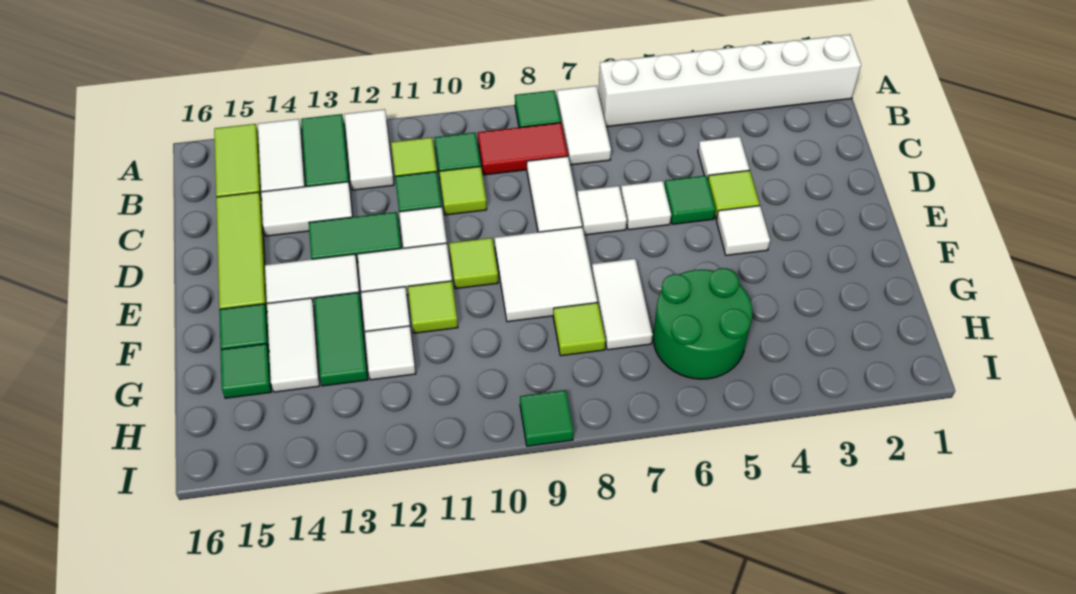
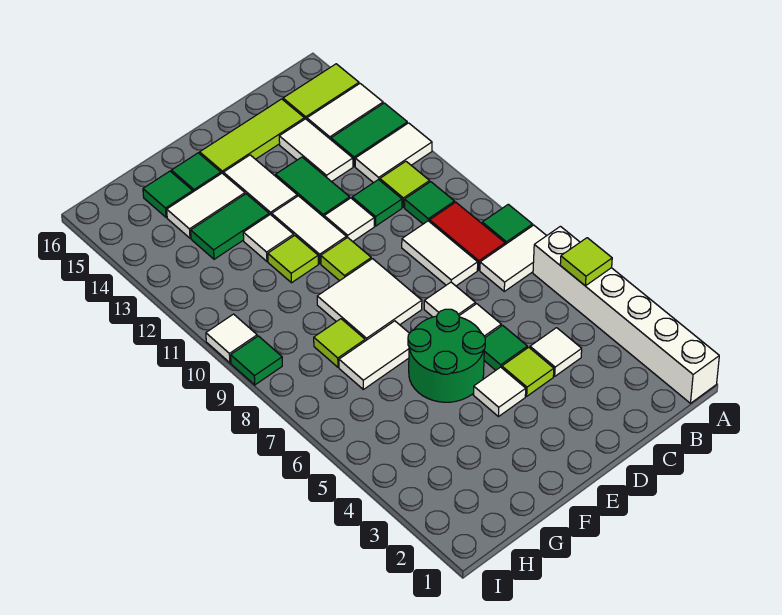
white tile C8:D8 level 1 -> white tile C8:C9 level 1
lime tile C10 level 1 -> lime tile A5 level 2
green round brick G5:H6 level 1 -> green round brick E5:F6 level 1
white tile G12 level 1 -> white tile I10 level 1

